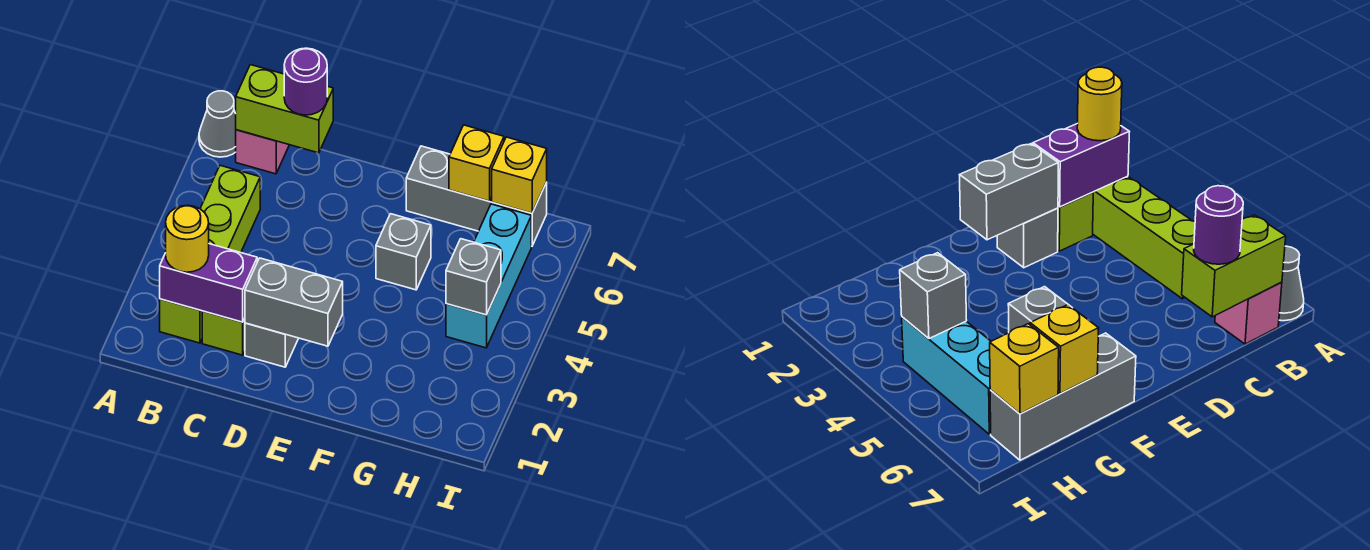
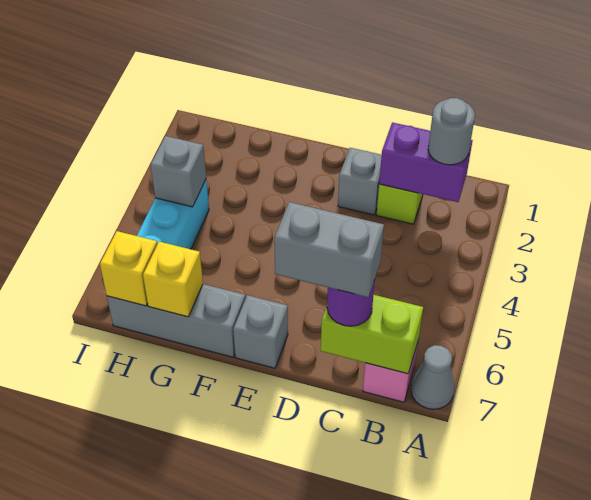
lime brick B2:B5 level 1 -> none
yellow round brick B2 level 3 -> grey round brick B2 level 3
grey brick D2:E2 level 2 -> grey brick C7:D7 level 4
grey brick F5 level 1 -> grey brick E7 level 1

